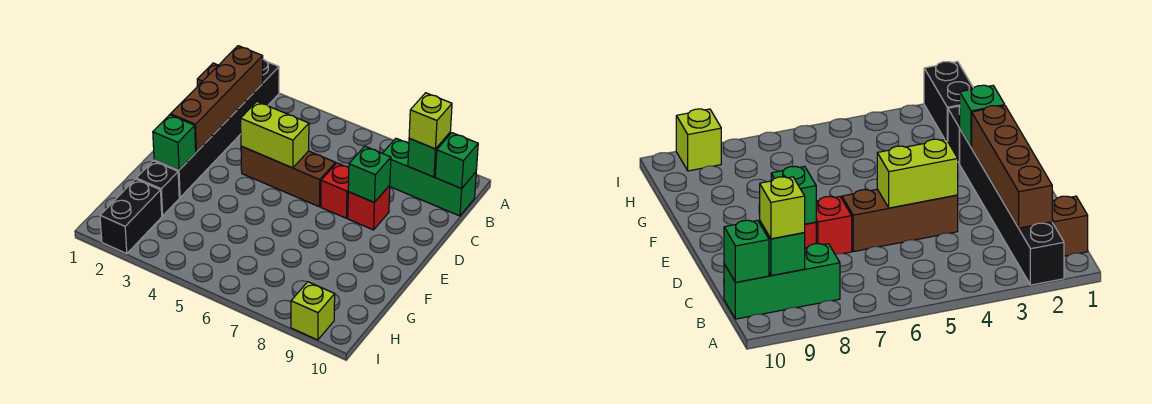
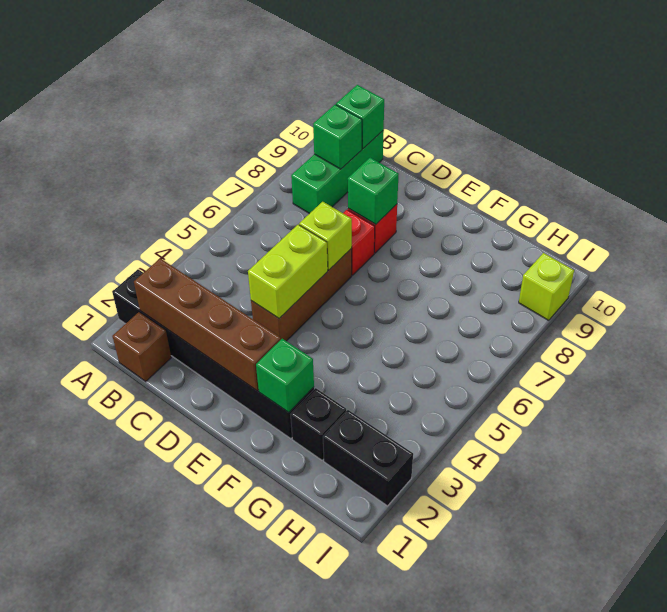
lime brick B9 level 3 -> lime brick D6 level 2

